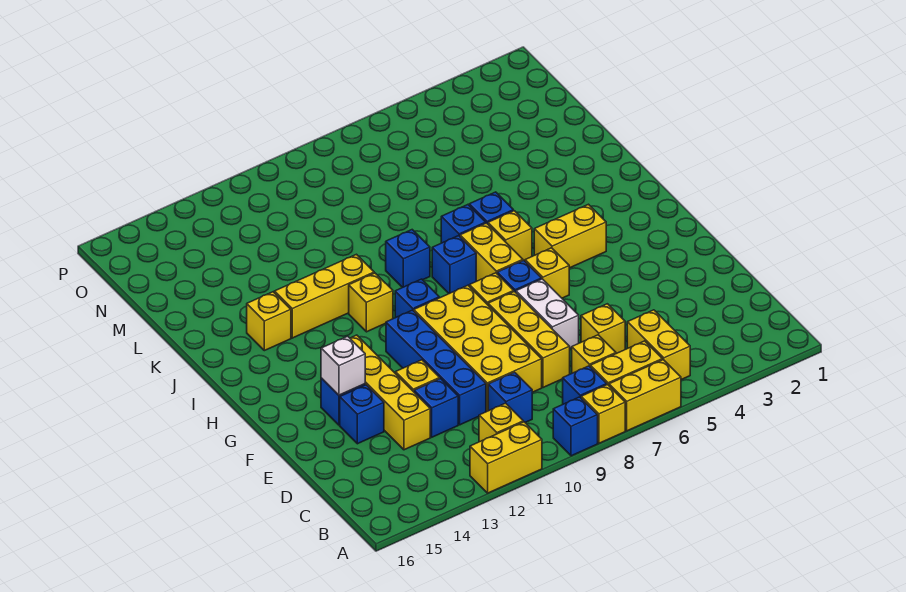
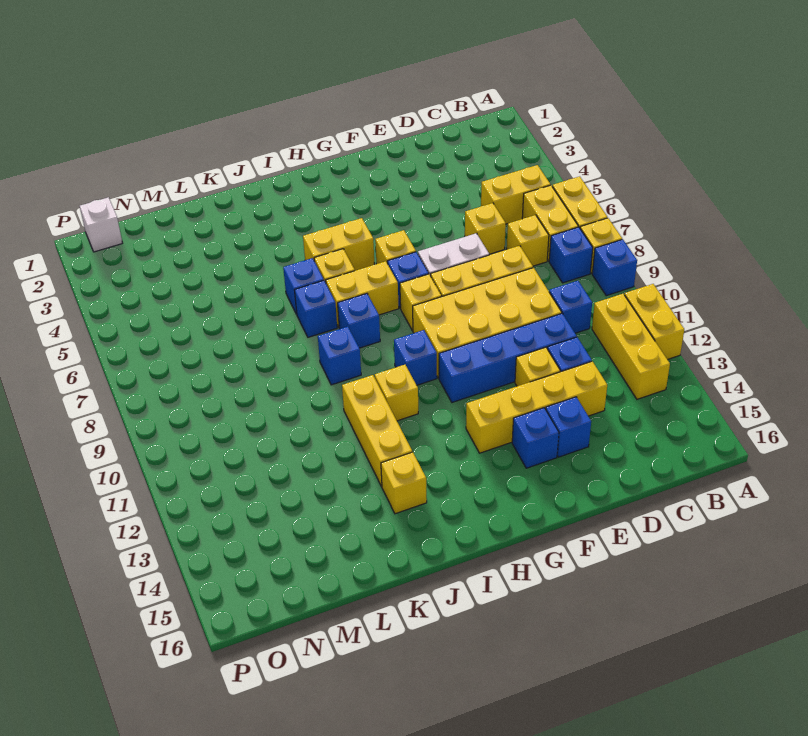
yellow brick B11 level 1 -> yellow brick B11:B13 level 1
white brick F14 level 2 -> white brick O1 level 1
yellow brick H4:H5 level 1 -> yellow brick H5:I5 level 1

